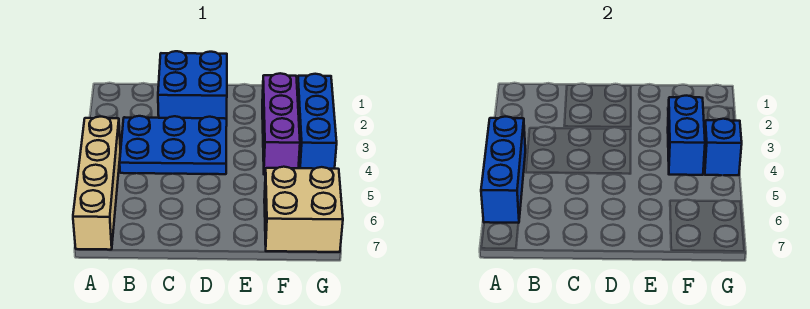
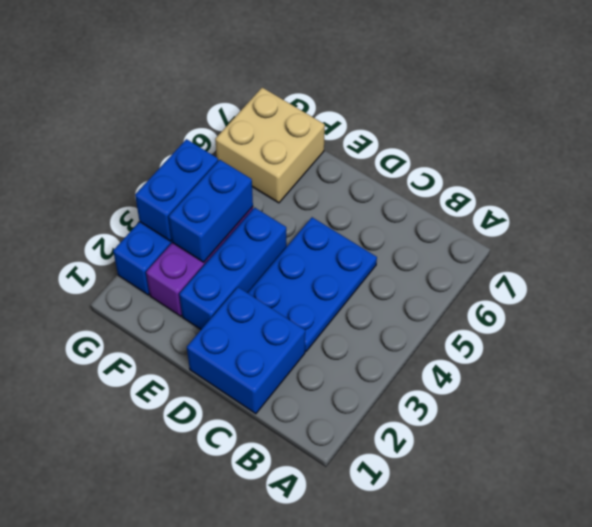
tan brick A4:A7 level 1 -> none
blue brick A4:A6 level 2 -> blue brick E2:E4 level 1
blue plate B3:D4 level 1 -> blue plate C3:D5 level 1
blue brick G4 level 2 -> blue brick G3:G4 level 2

